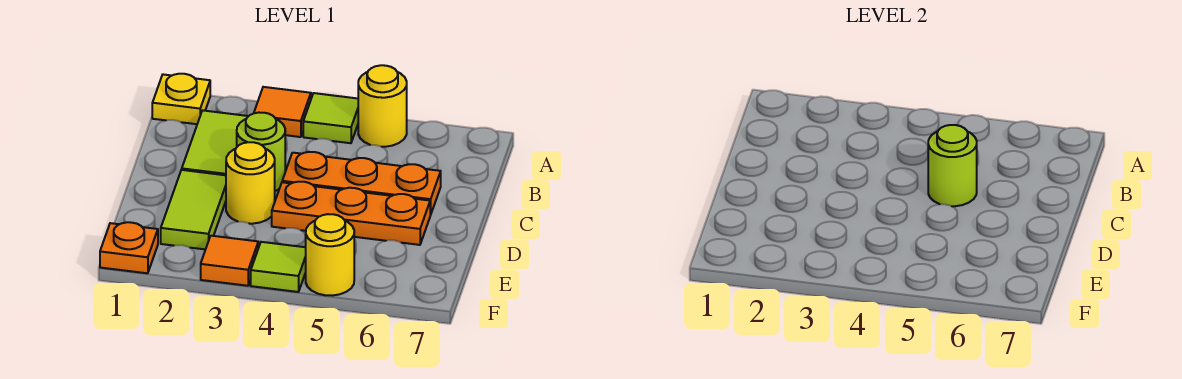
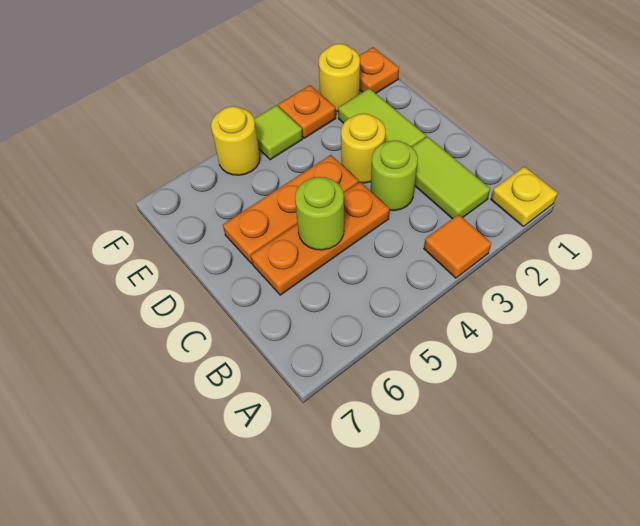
lime tile A4 level 1 -> none
yellow round brick A5 level 1 -> yellow round brick F2 level 1
orange tile F3 level 1 -> orange plate F3 level 1

